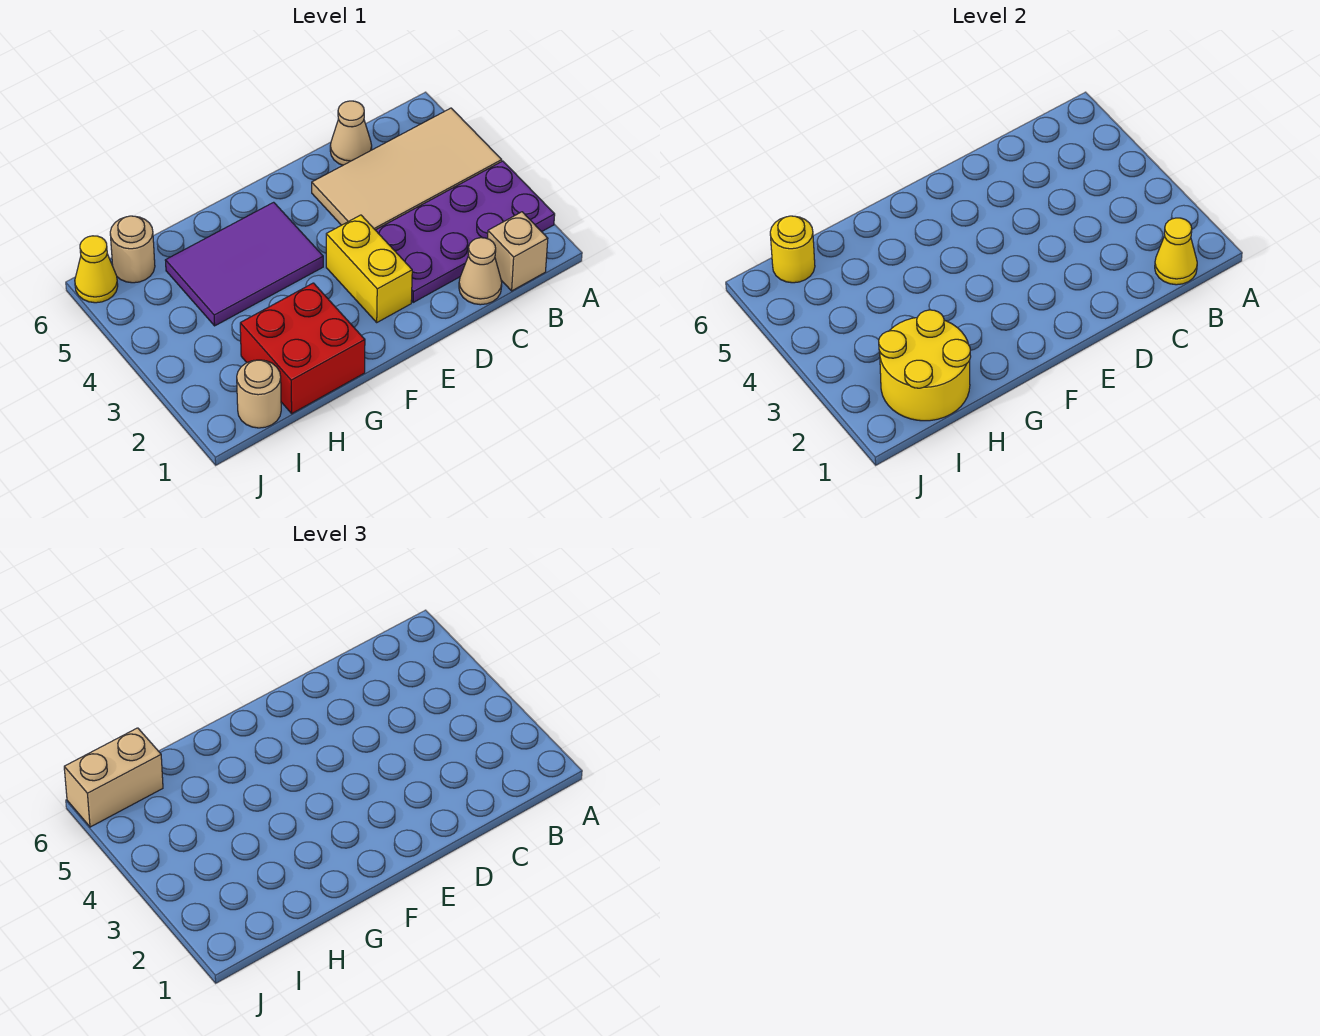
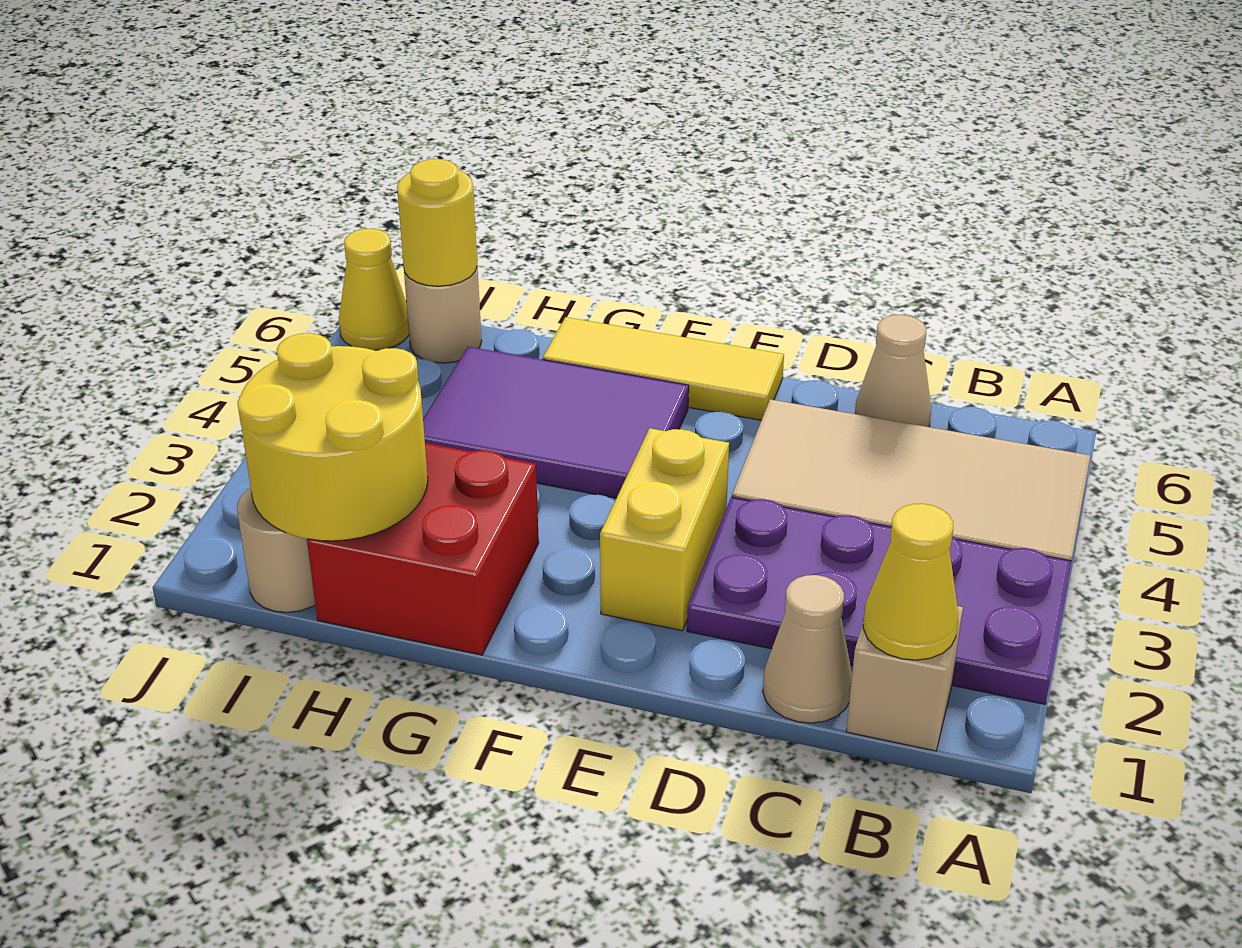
none -> yellow tile E6:G6 level 1
tan brick I6:J6 level 3 -> none

